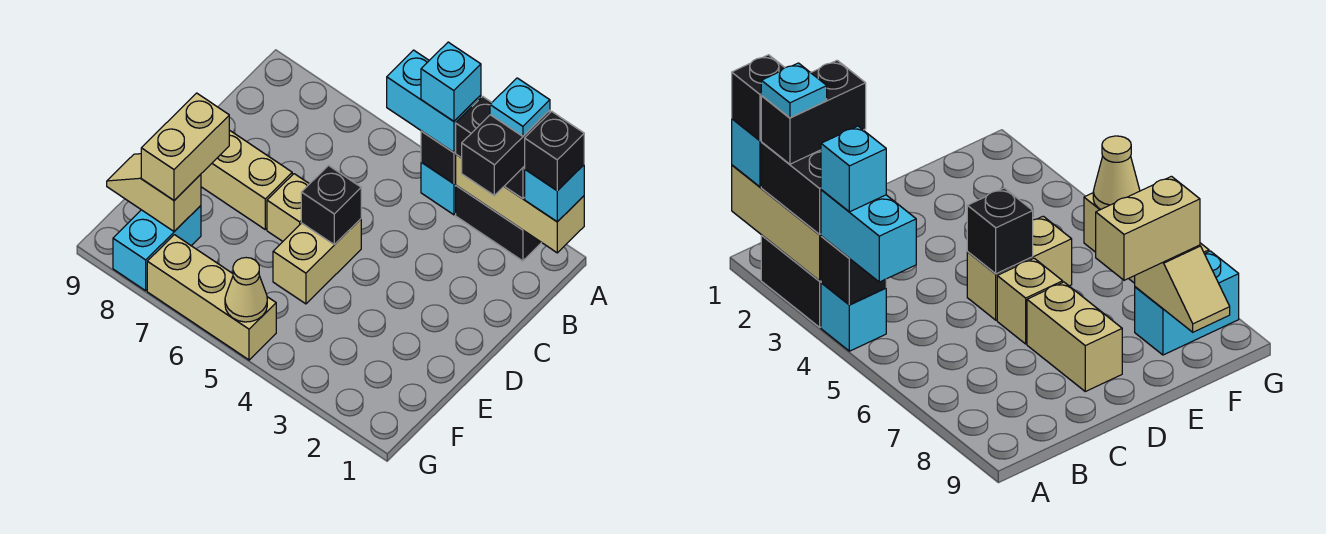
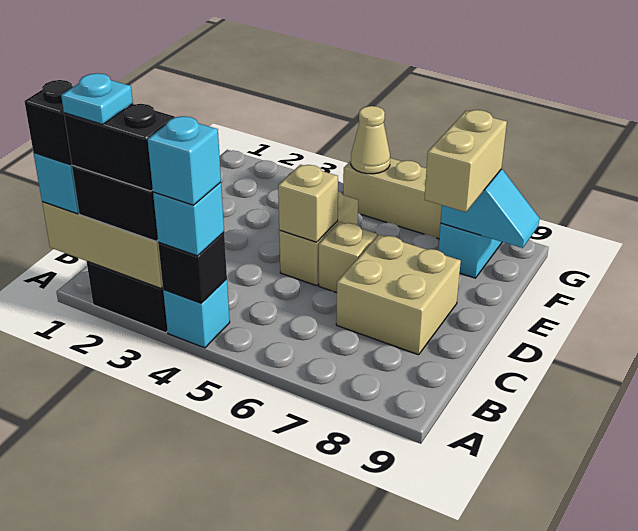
black brick A2:B2 level 4 -> black brick A2:A3 level 4
cyan brick A4:A5 level 3 -> cyan brick A4 level 3
black brick D5 level 2 -> tan brick D5 level 2
tan brick D7:D8 level 1 -> tan brick C7:D8 level 1
tan slope F8:F9 level 2 top 8 -> cyan slope F8:F9 level 2 top 8

